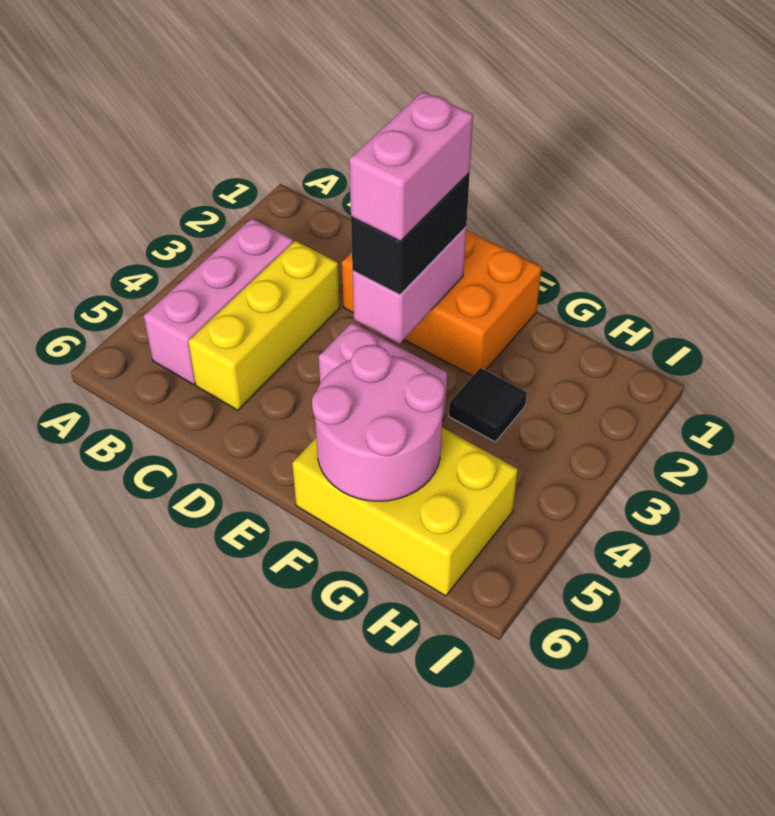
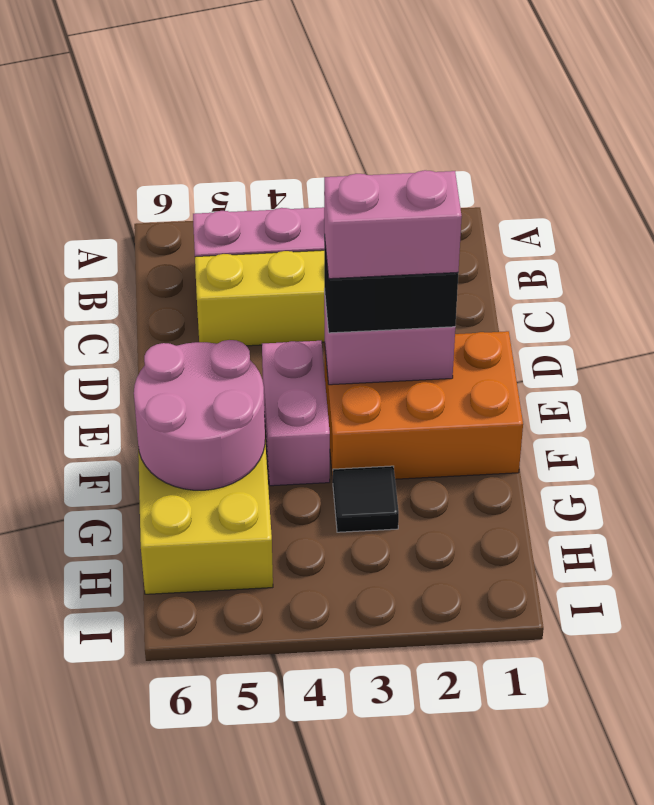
orange brick D1:F2 level 1 -> orange brick E1:F3 level 1

